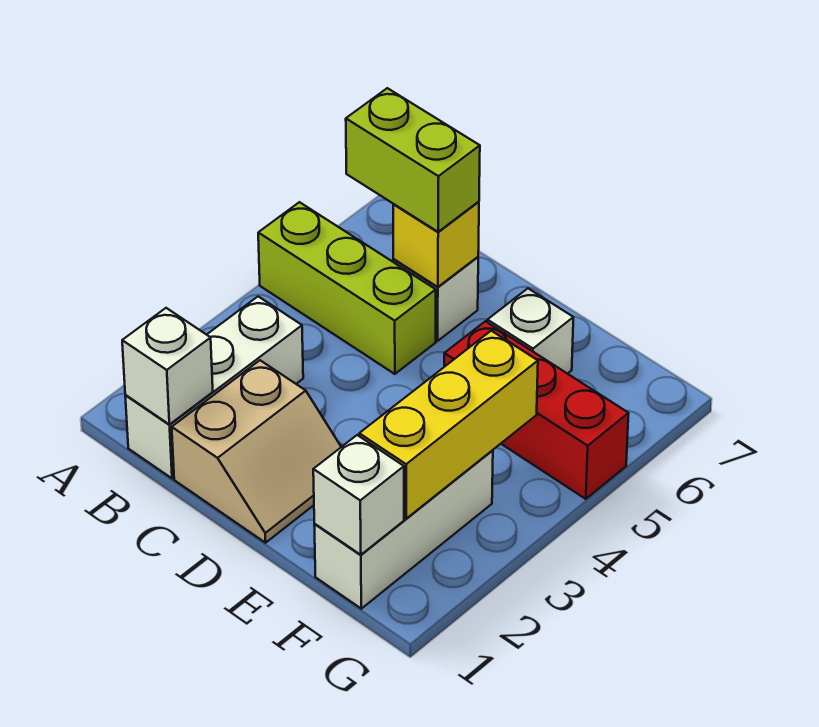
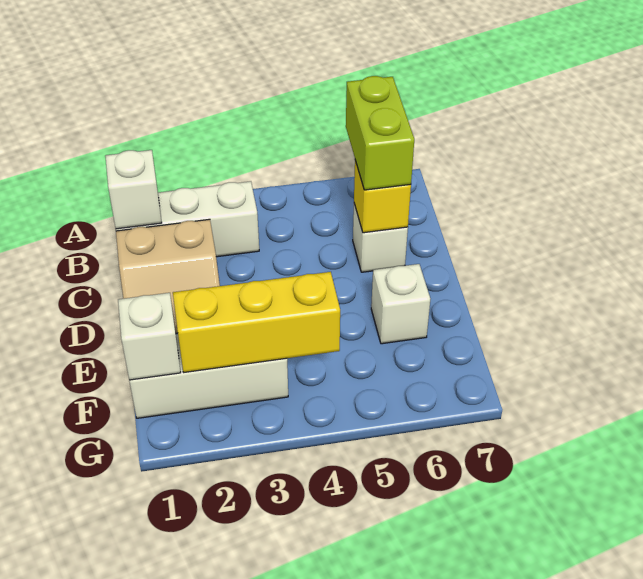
lime brick A5:C5 level 1 -> none
red brick E5:G5 level 1 -> none

